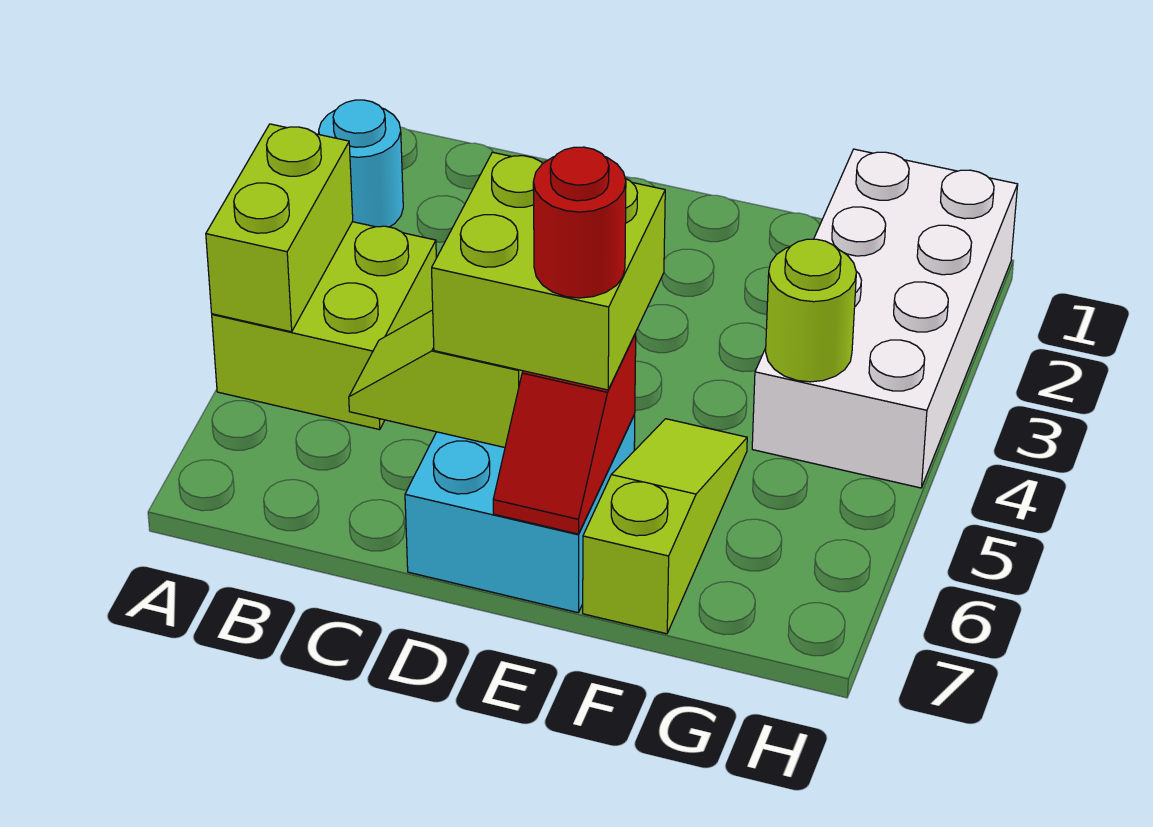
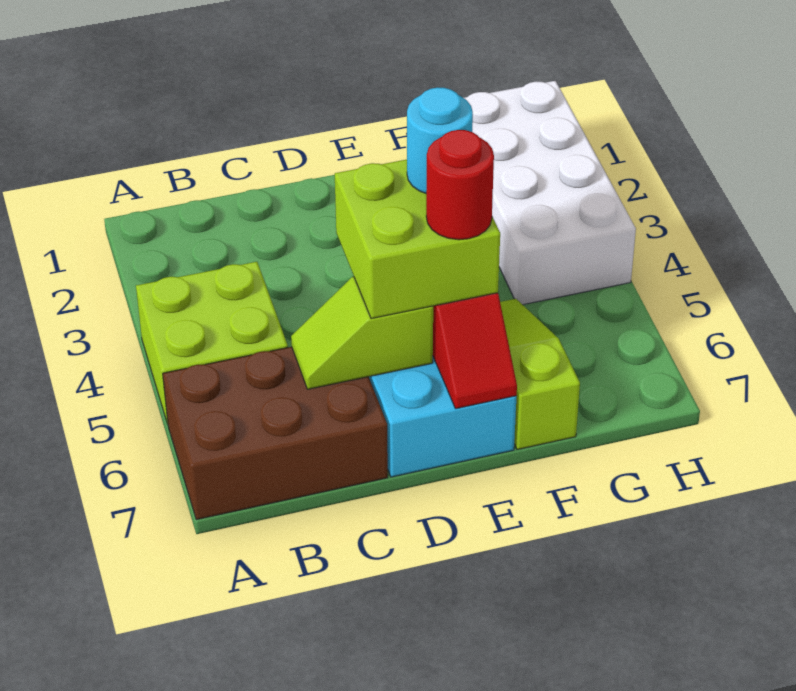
cyan round brick A2 level 1 -> cyan round brick E5 level 4
lime brick A4:A5 level 2 -> none
none -> brown brick A6:C7 level 1
lime round brick G4 level 2 -> none

